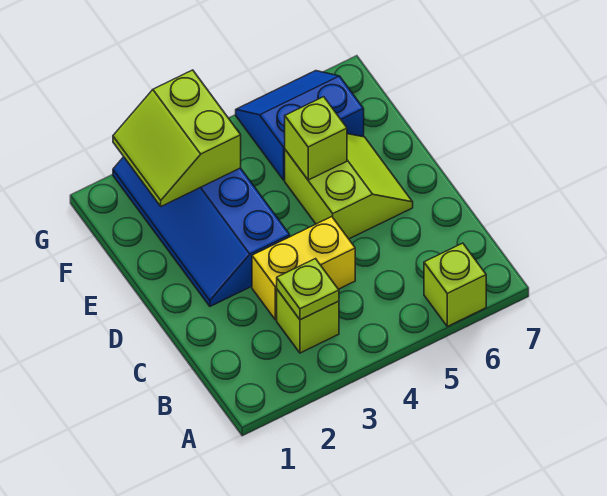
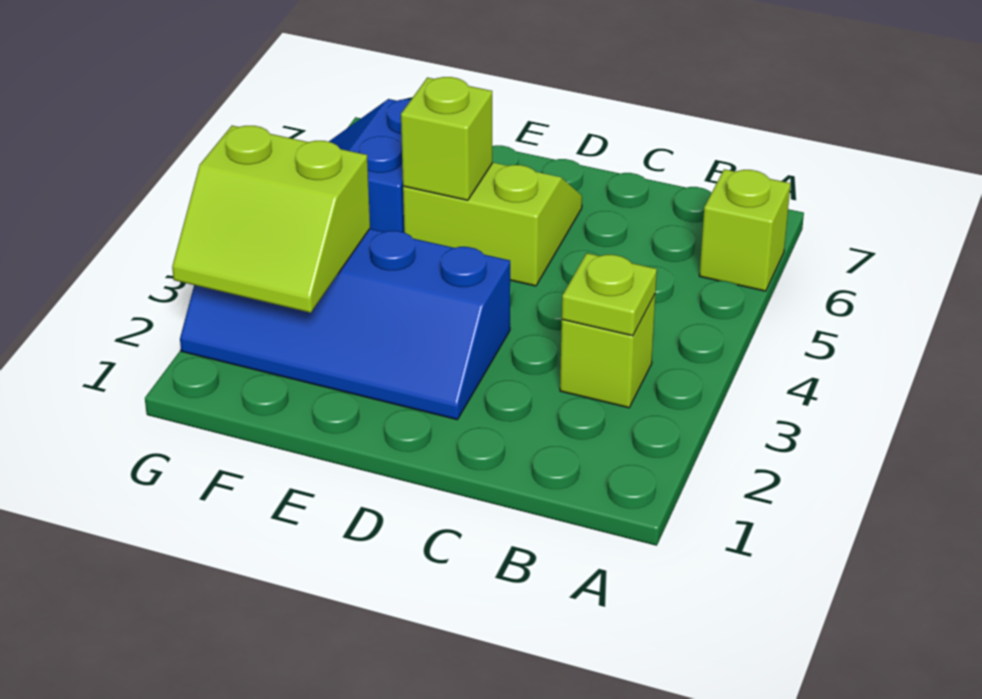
yellow brick C3:C4 level 1 -> none

